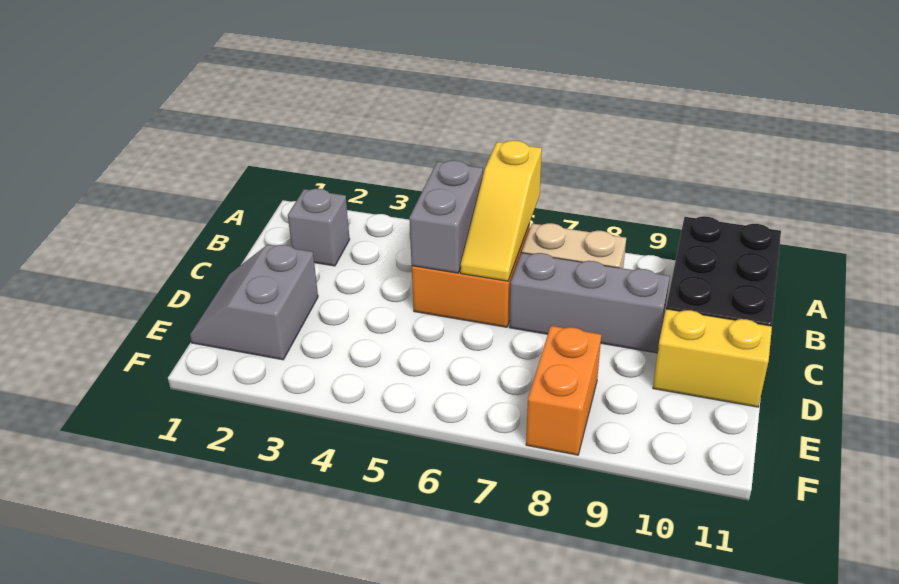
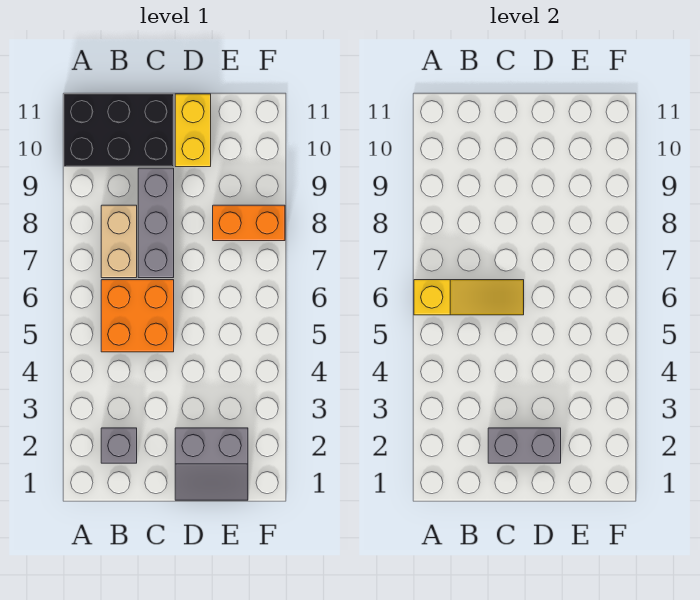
grey brick B5:C5 level 2 -> grey brick C2:D2 level 2

